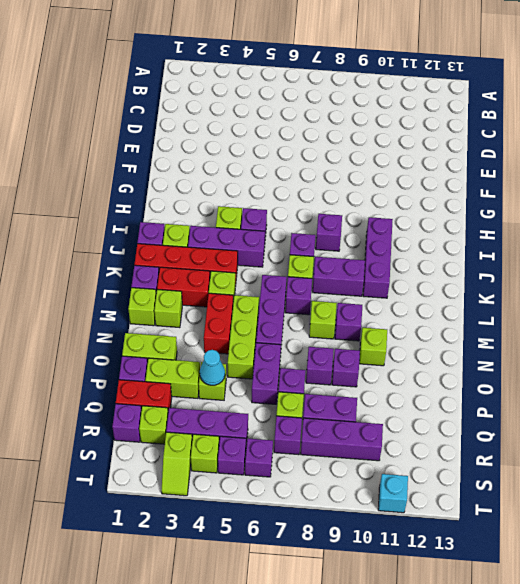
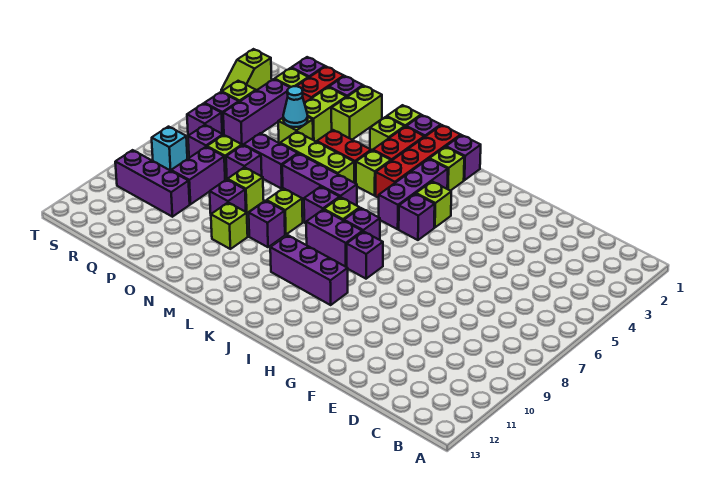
purple brick K8:K9 level 1 -> purple brick J8:K8 level 1
purple brick O8 level 1 -> lime brick O8 level 1
purple brick R8:R10 level 1 -> purple brick Q10:S10 level 1
lime slope S3:T3 level 1 top S -> lime slope T2:T3 level 1 top 2
cyan brick T11 level 1 -> cyan brick S8 level 1

